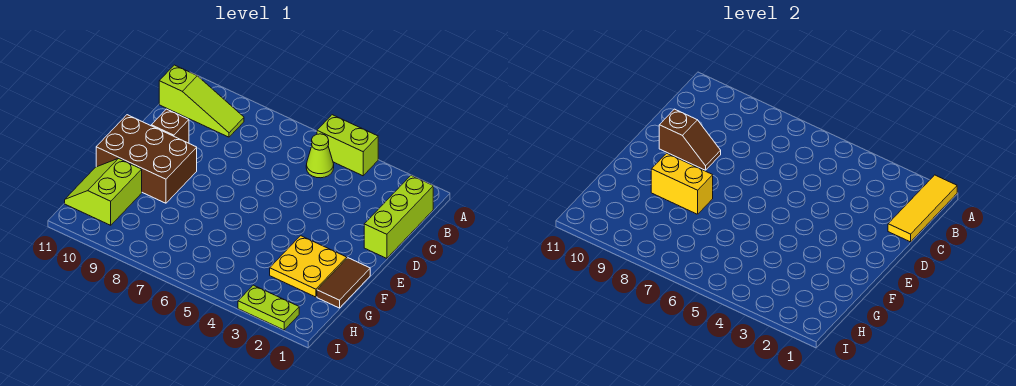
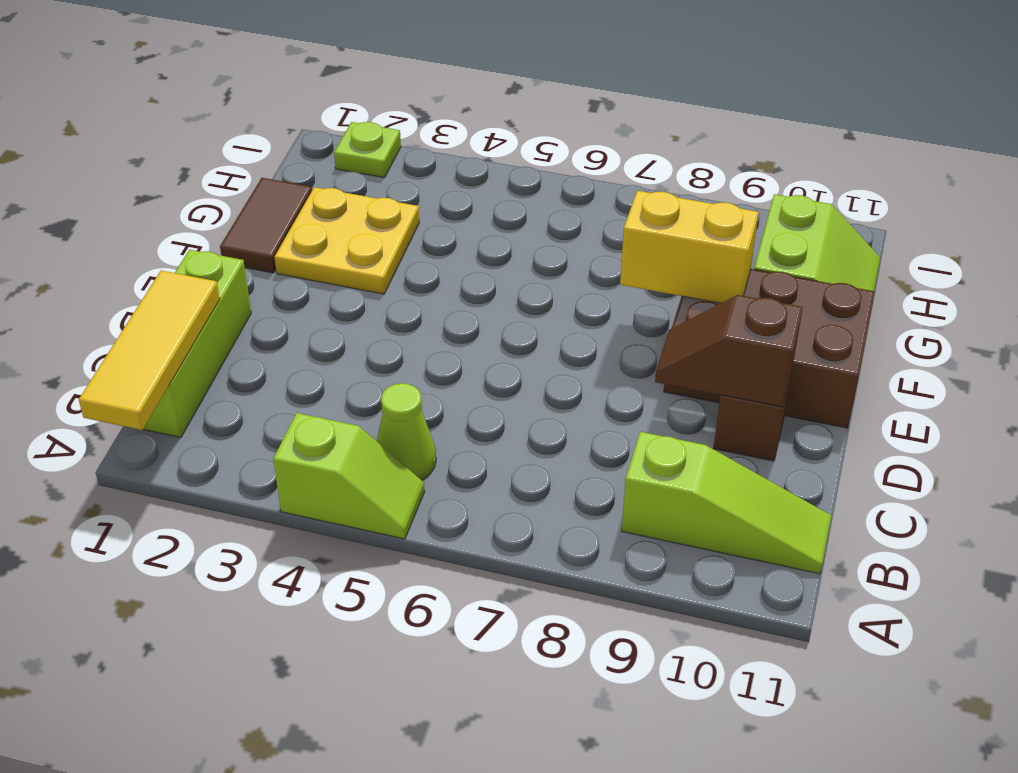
lime brick A4:A5 level 1 -> lime slope A4:A5 level 1 top 4
lime slope B9:B11 level 1 top 11 -> lime slope B9:B11 level 1 top 9
lime plate I2:I3 level 1 -> lime plate I2 level 1

